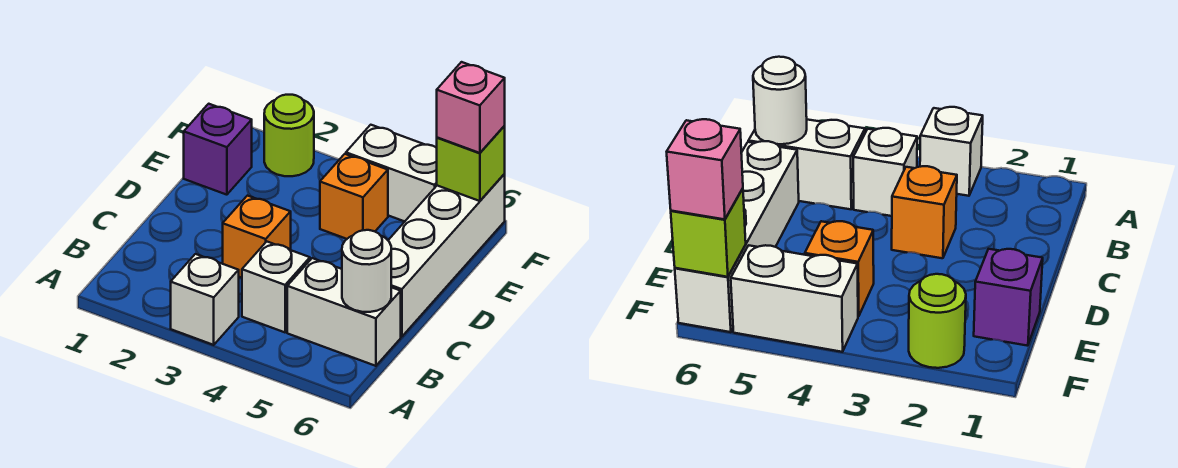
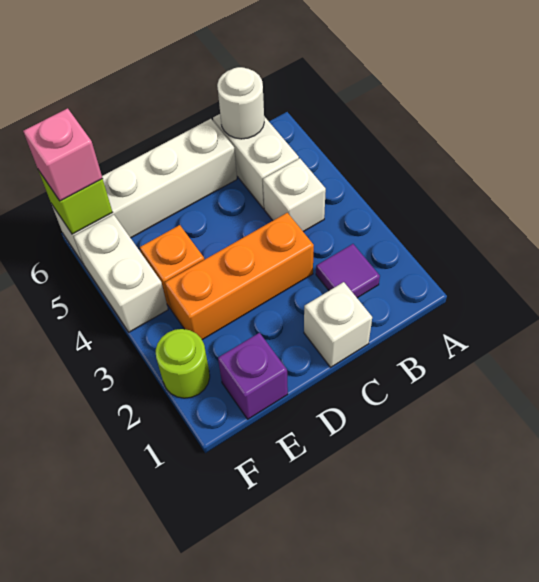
white brick A3 level 1 -> white brick C1 level 1
none -> purple tile B2 level 1
orange brick C3 level 1 -> orange brick C3:E3 level 1

